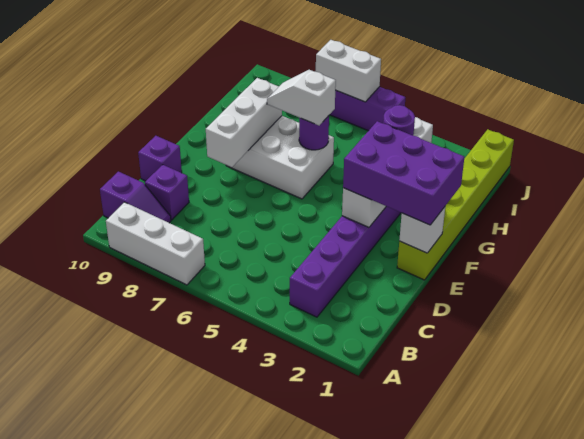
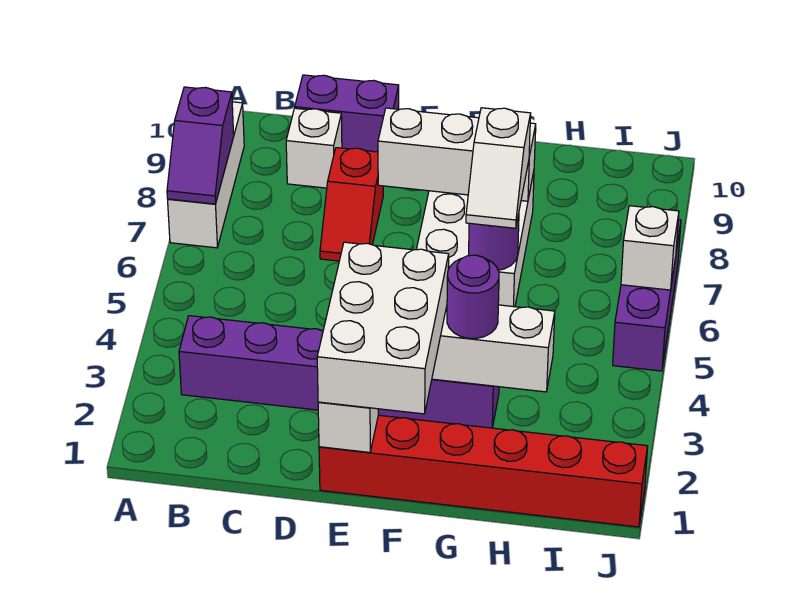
purple slope B9:B10 level 1 top 10 -> purple slope A7:A8 level 2 top 8
purple brick C9 level 1 -> white brick C9 level 1
none -> red slope D7:D8 level 1 top 8
purple brick D10 level 1 -> purple brick C10:D10 level 1
lime brick E1:J1 level 1 -> red brick E1:J1 level 1
purple brick E1:F3 level 3 -> white brick E1:F3 level 3
white slope G6:G7 level 3 top 6 -> white slope G6:G7 level 3 top 7
white brick J6:J7 level 2 -> white brick J6 level 2

